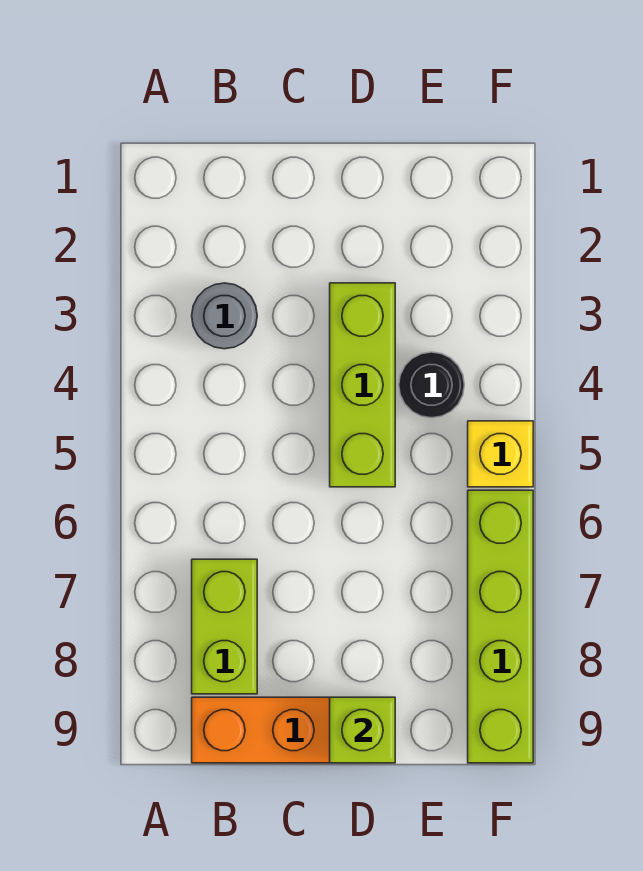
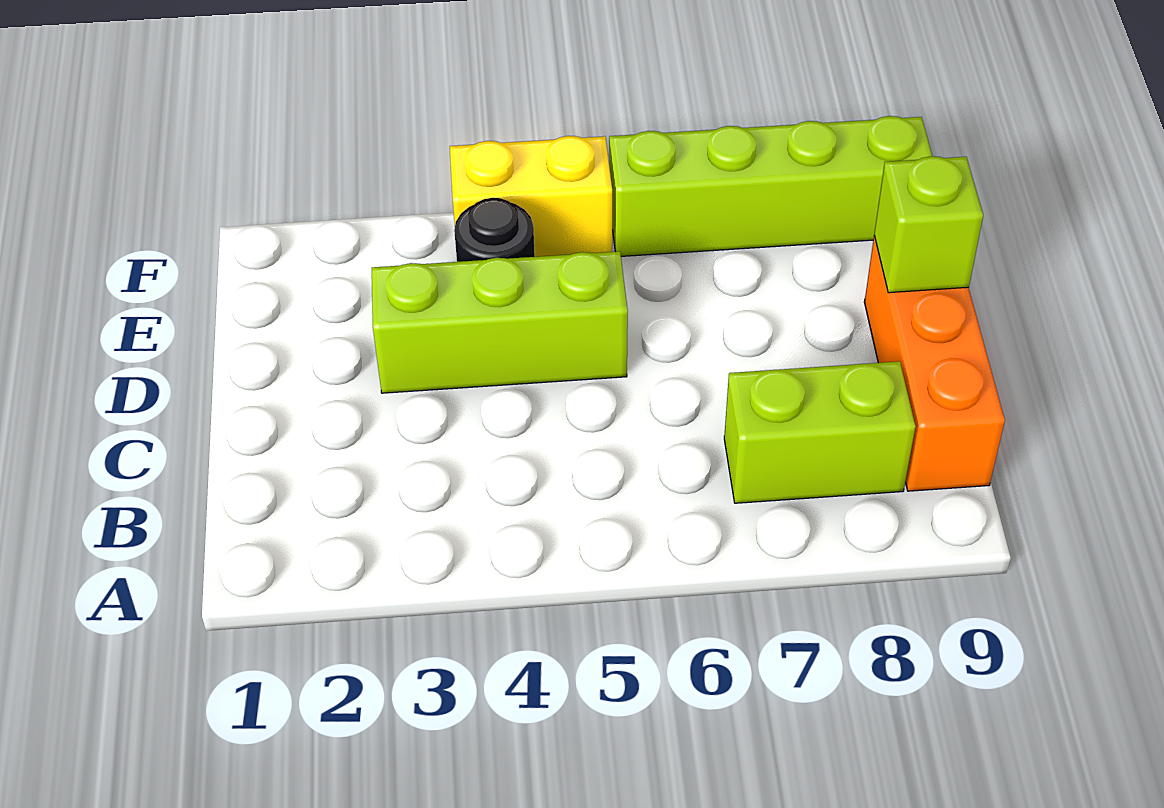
grey round brick B3 level 1 -> none
yellow brick F5 level 1 -> yellow brick F4:F5 level 1

